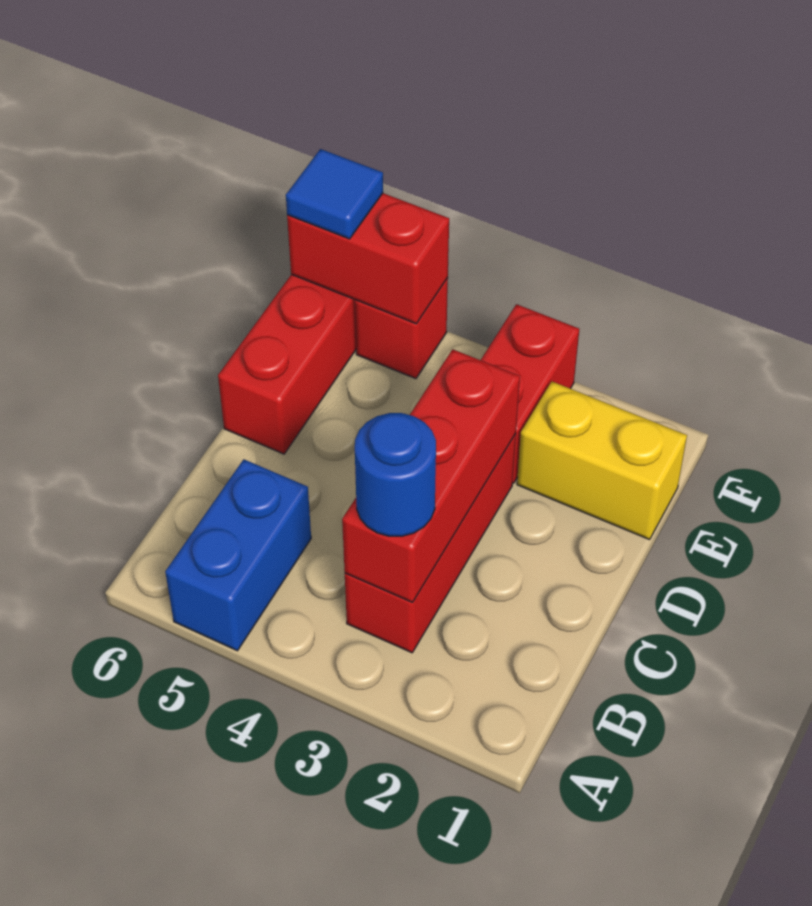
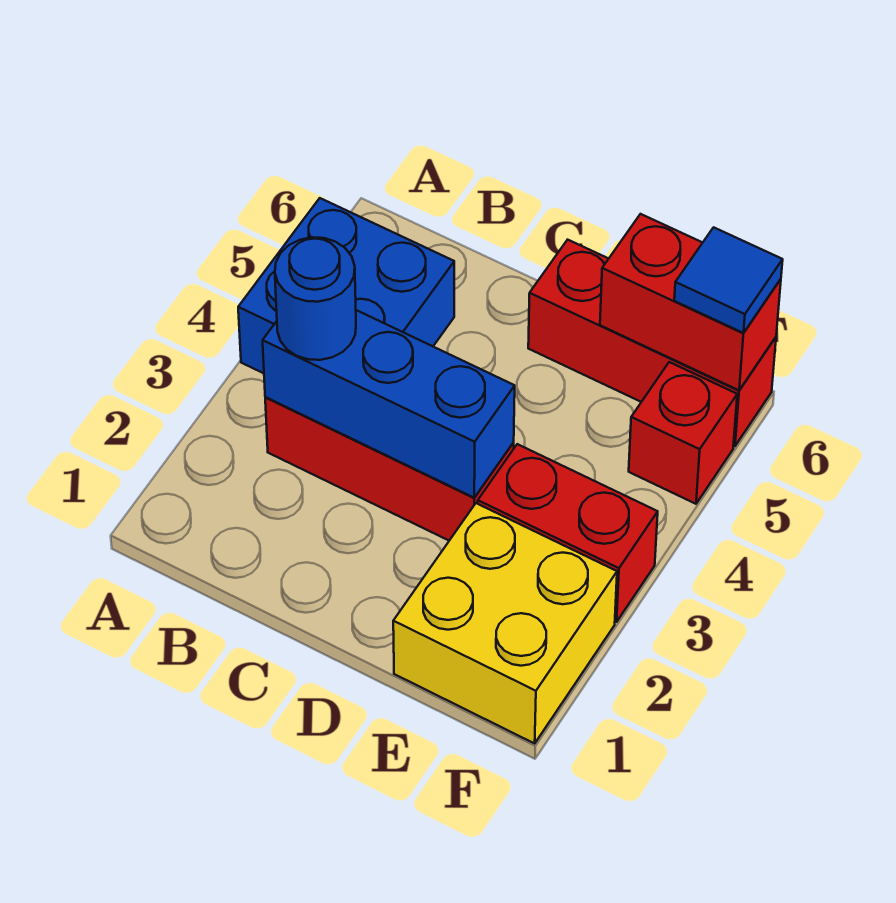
blue brick A5:B5 level 1 -> blue brick A4:B5 level 1
red brick B3:D3 level 2 -> blue brick B3:D3 level 2
yellow brick E1:E2 level 1 -> yellow brick E1:F2 level 1
red brick F5:F6 level 2 -> red brick E6:F6 level 2

